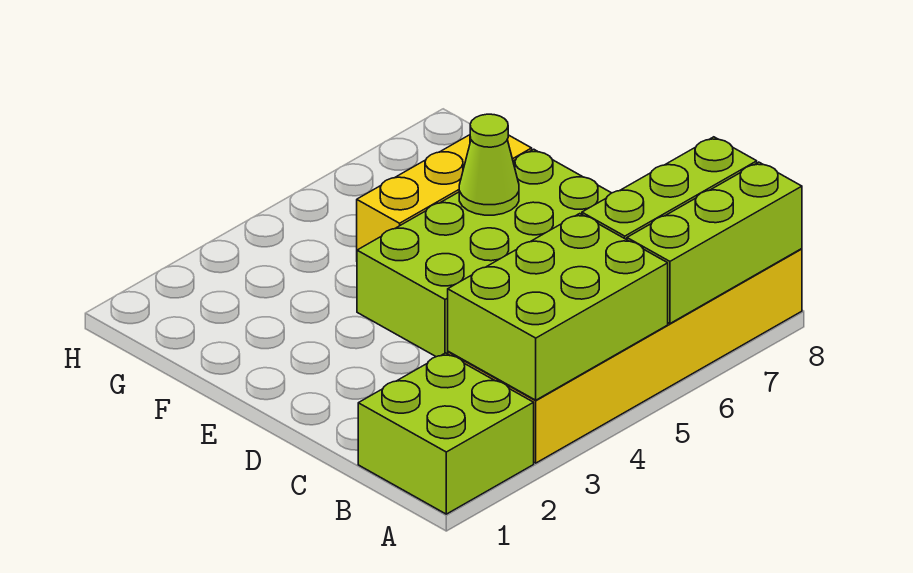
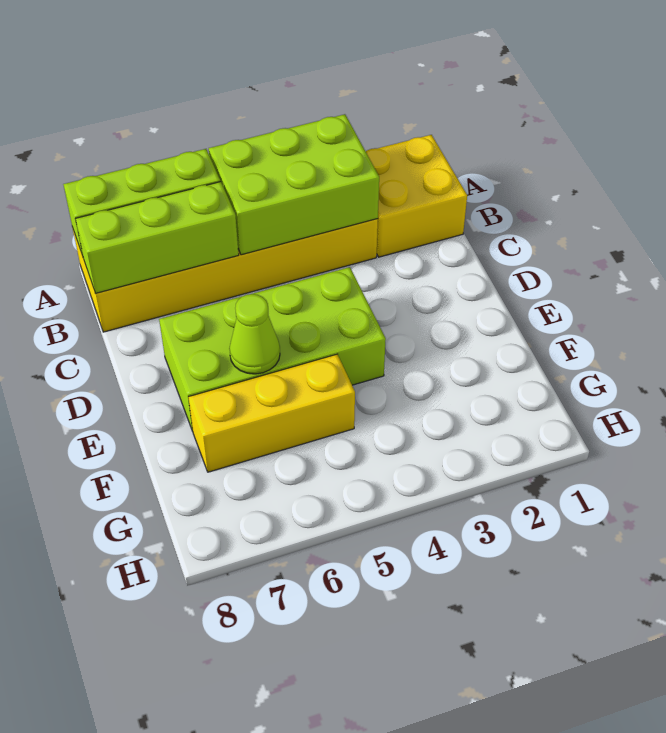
lime brick A1:B2 level 1 -> yellow brick A1:B2 level 1

